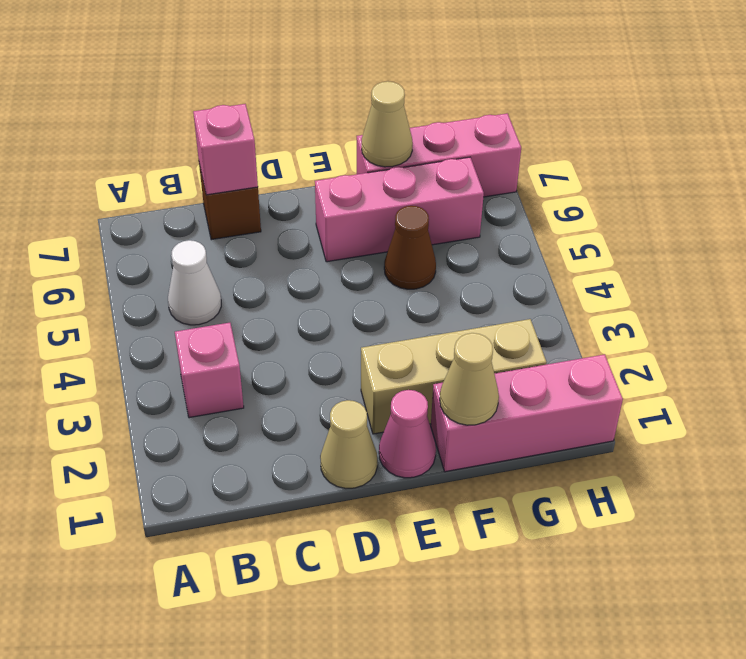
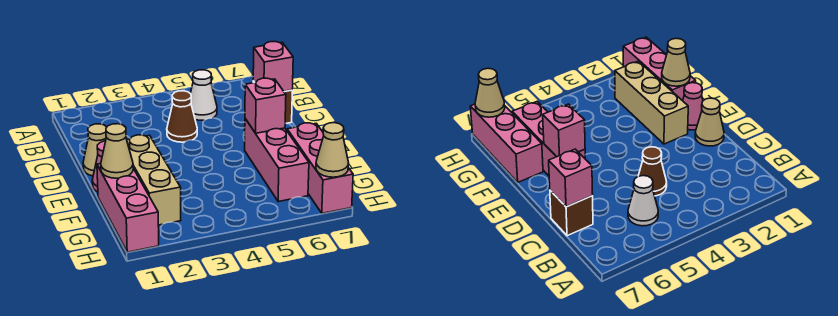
pink brick B3 level 1 -> pink brick E6 level 2
brown cone F5 level 1 -> brown cone C4 level 1
tan cone F7 level 2 -> tan cone H7 level 2

